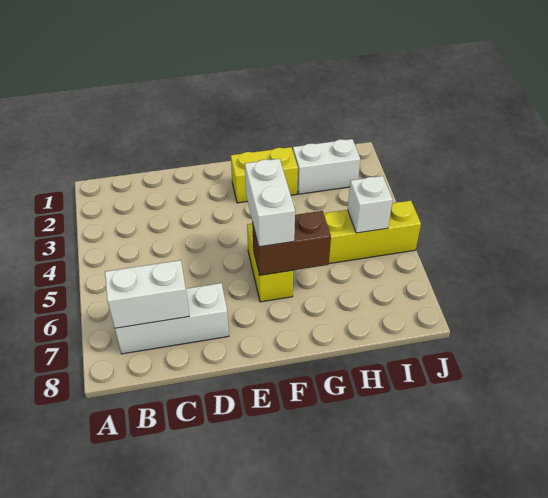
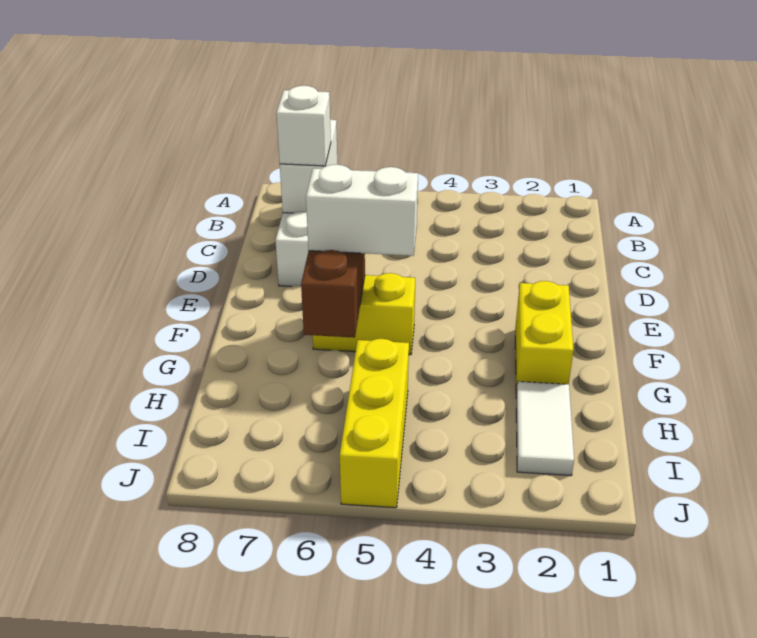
white brick H2:I2 level 1 -> white tile H2:I2 level 1
white brick I5 level 2 -> white brick C7 level 3

